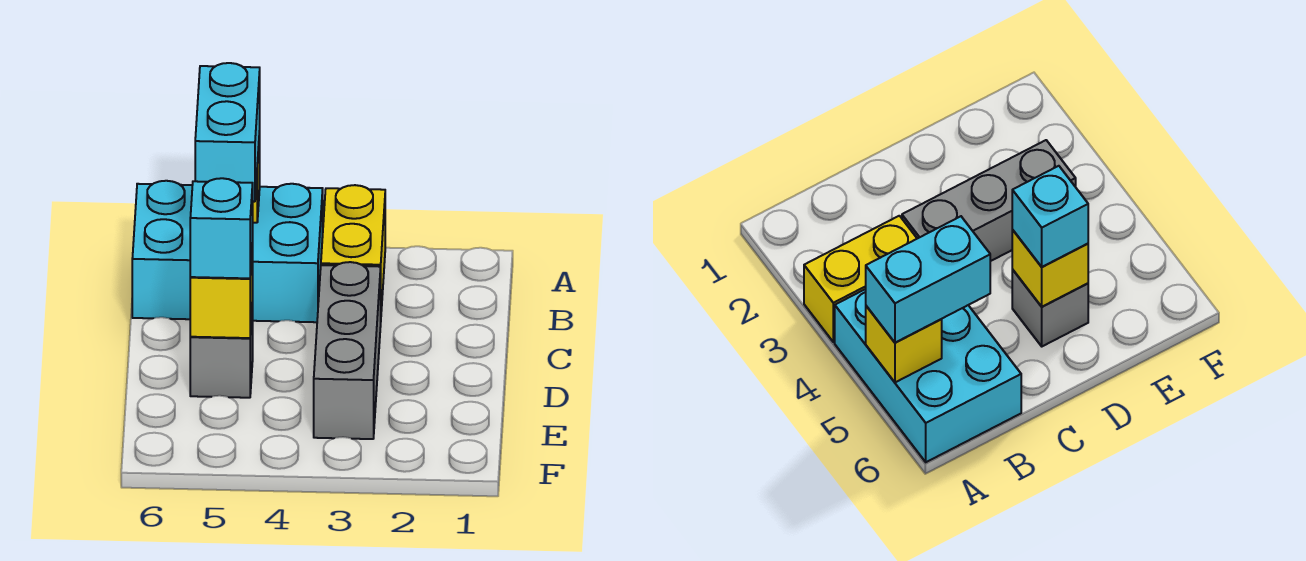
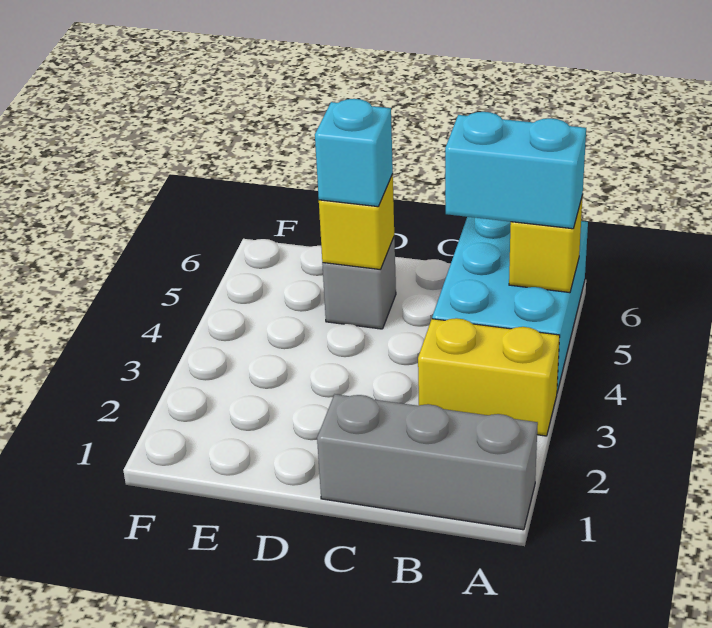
grey brick C3:E3 level 1 -> grey brick A1:C1 level 1

